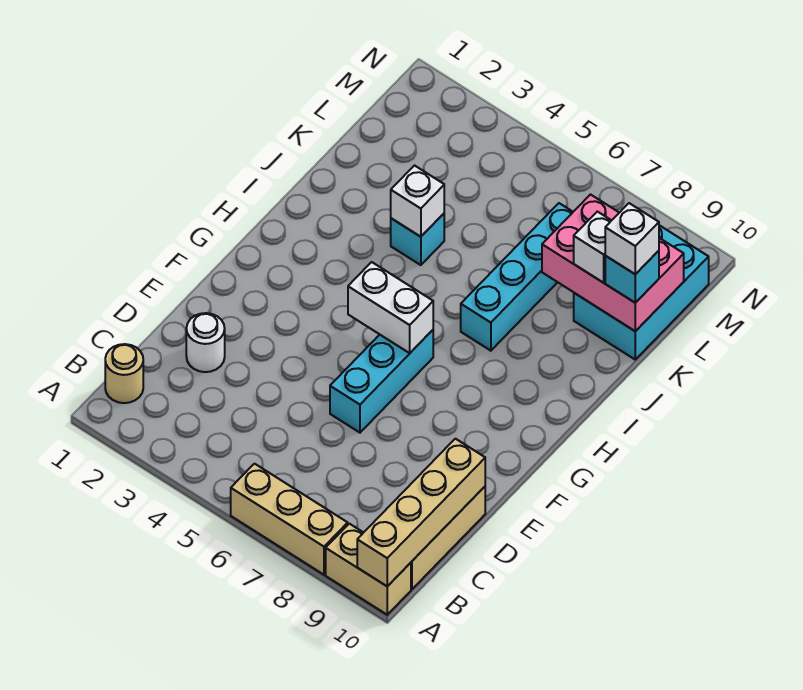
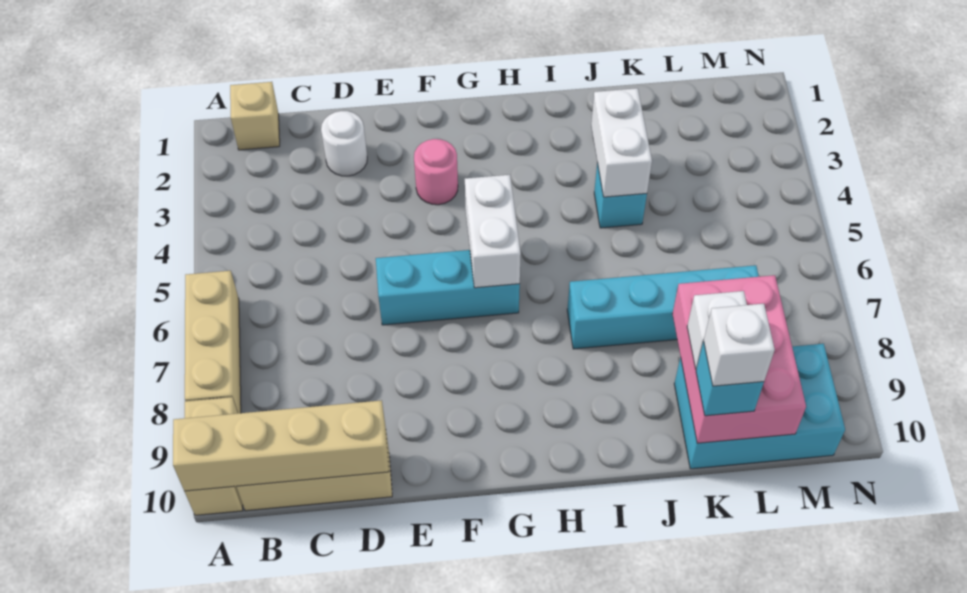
tan round brick B1 level 1 -> tan brick B1 level 1
none -> pink round brick F3 level 1
white brick J4 level 2 -> white brick J3:J4 level 2

